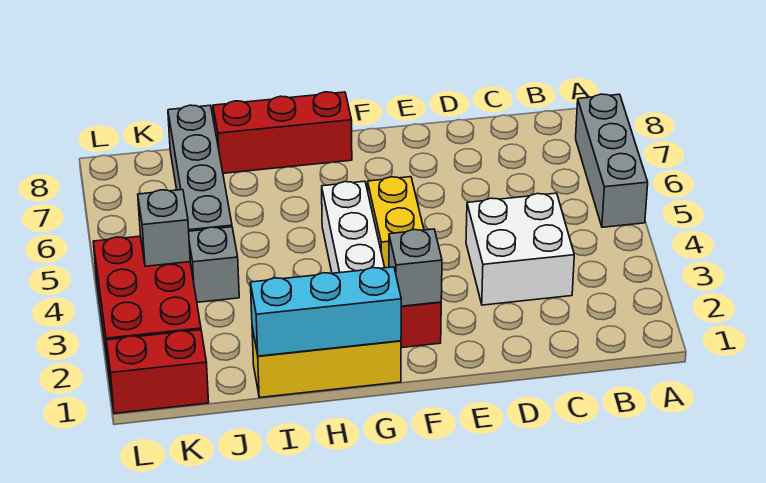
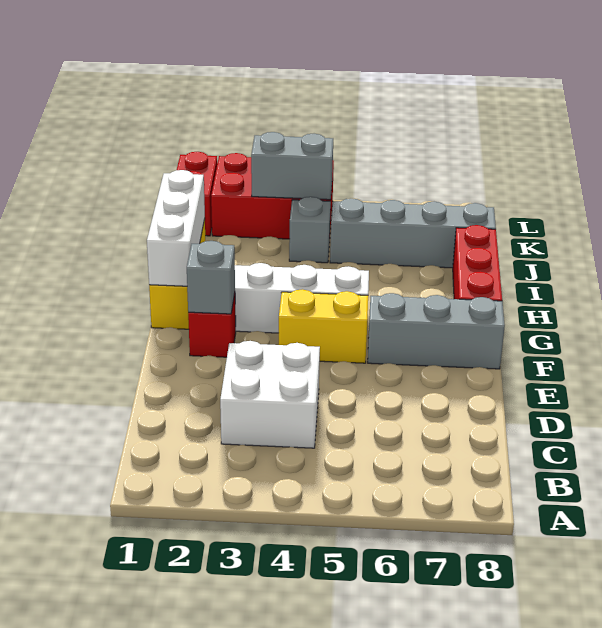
grey brick A5:A7 level 1 -> grey brick F6:F8 level 1
cyan brick G1:I1 level 2 -> white brick G1:I1 level 2
grey brick K4 level 2 -> grey brick K3:K4 level 2

